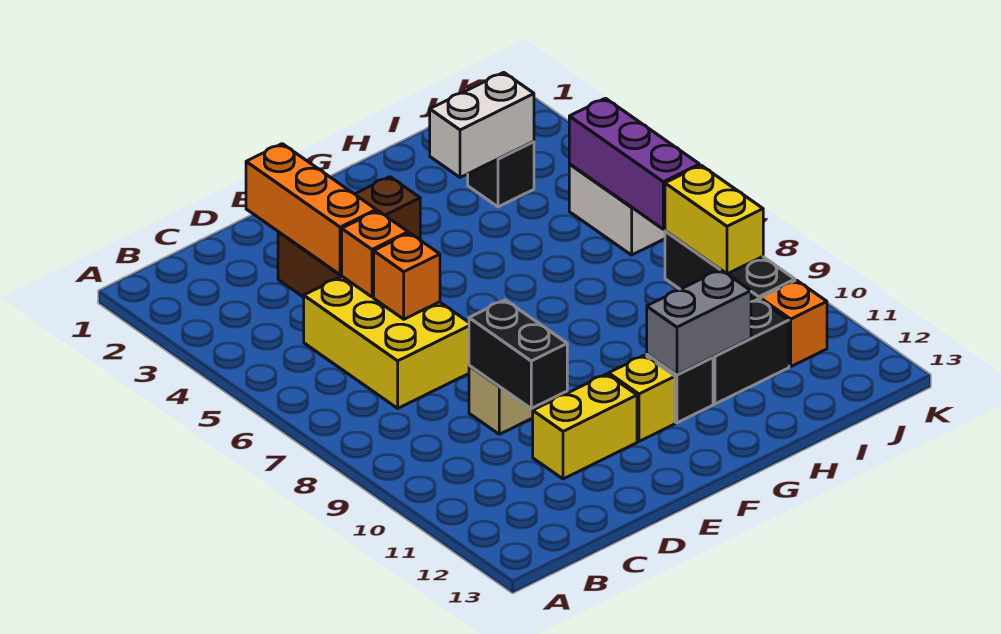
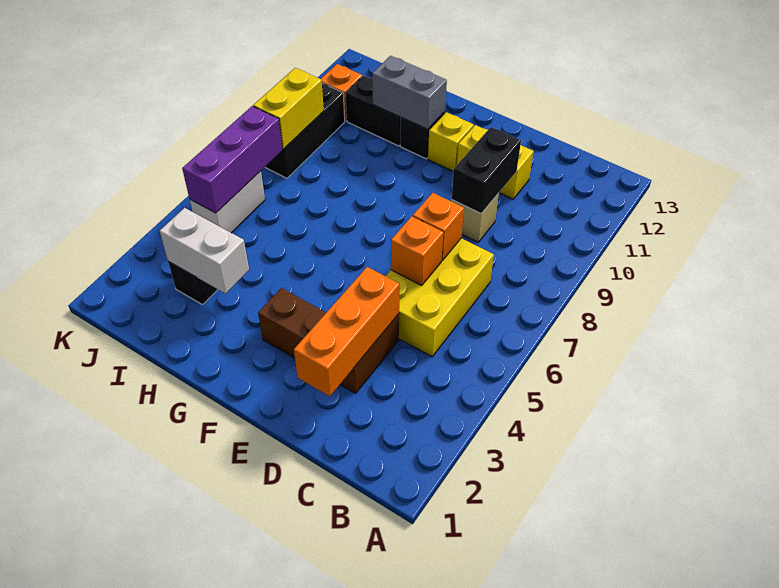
orange brick D5 level 2 -> orange brick D7 level 2

